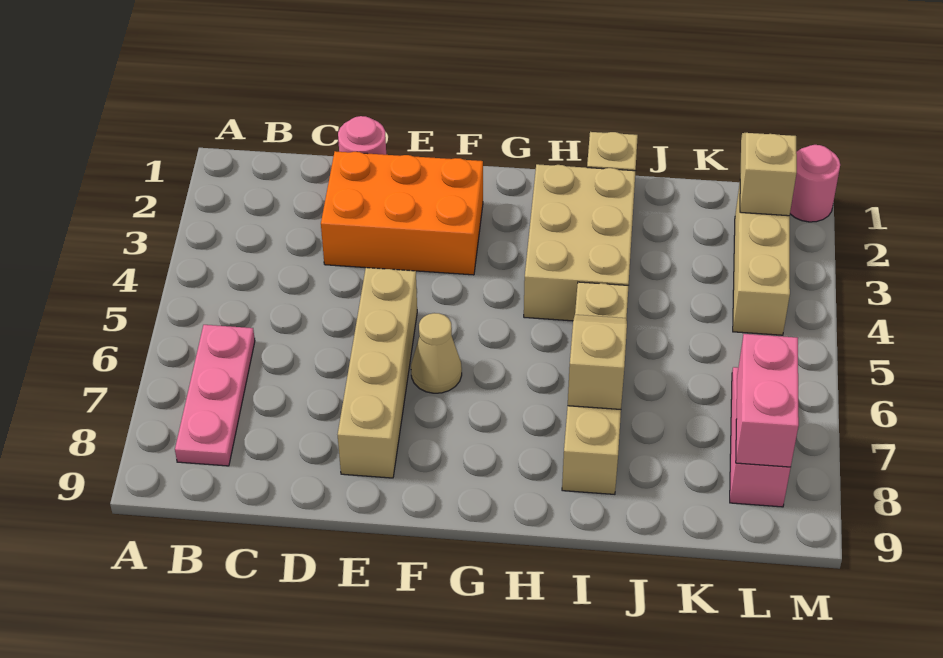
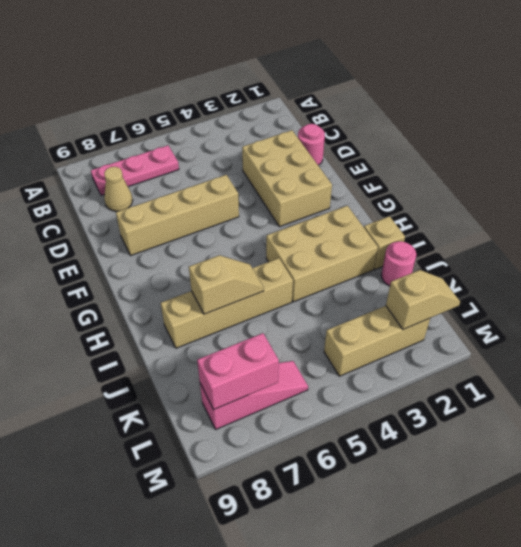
orange brick D2:F3 level 1 -> tan brick D2:F3 level 1
tan cone F6 level 1 -> tan cone C8 level 1
pink round brick M1 level 1 -> pink round brick J1 level 1

